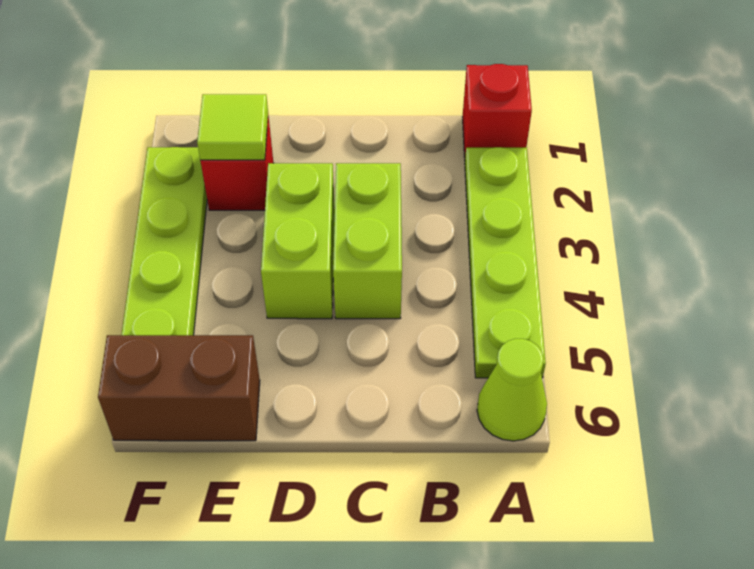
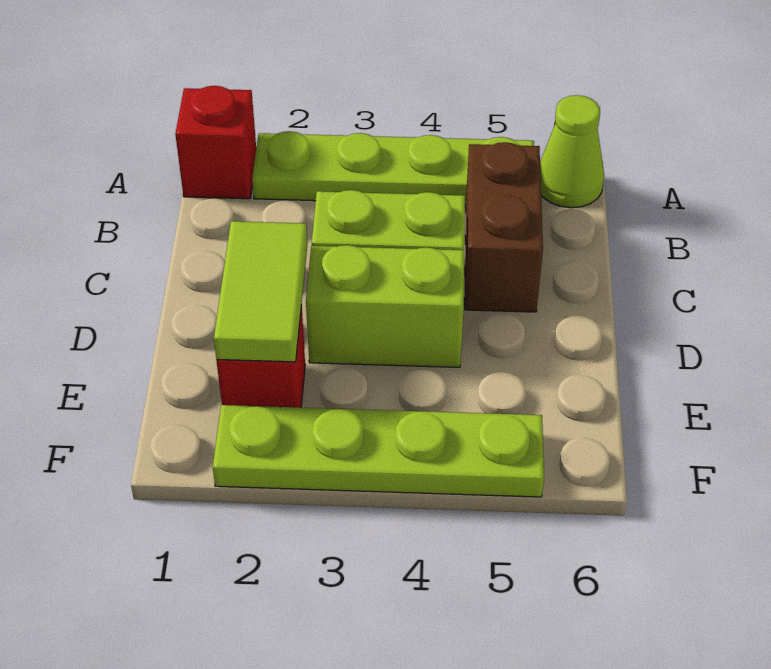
lime tile E2 level 2 -> lime tile D2:E2 level 2
brown brick E6:F6 level 1 -> brown brick B5:C5 level 1

